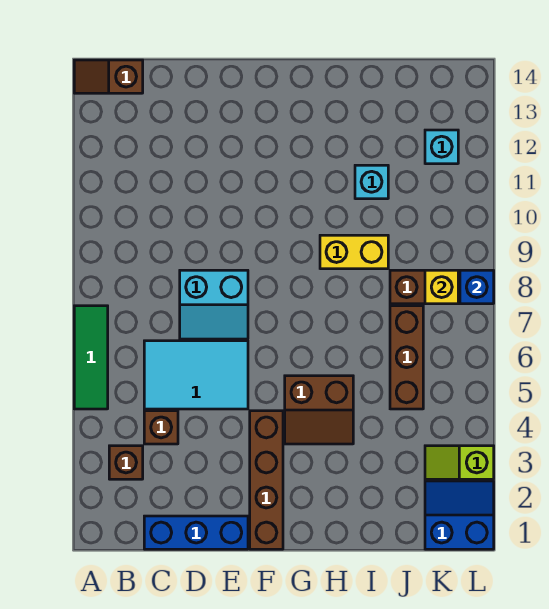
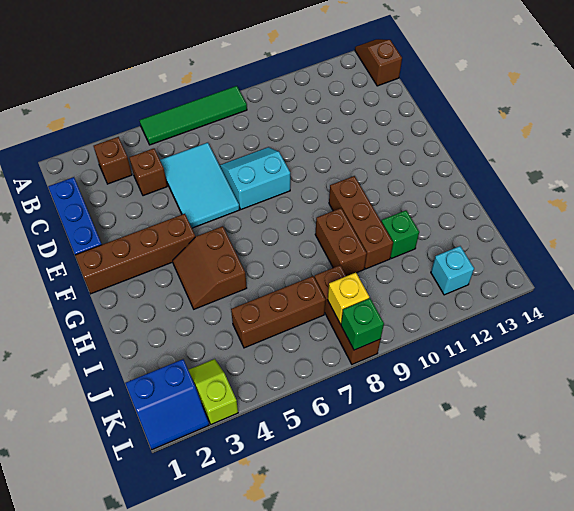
green tile A5:A7 level 1 -> green tile A5:A8 level 1
cyan slope D7:E8 level 1 top 8 -> cyan slope D7:E8 level 1 top E
none -> brown brick G10:I10 level 1
yellow brick H9:I9 level 1 -> brown brick H9:I9 level 1
cyan brick I11 level 1 -> green brick I11 level 1
blue slope K1:L2 level 1 top 1 -> blue slope K1:L2 level 1 top K
blue brick L8 level 2 -> green brick L8 level 2

